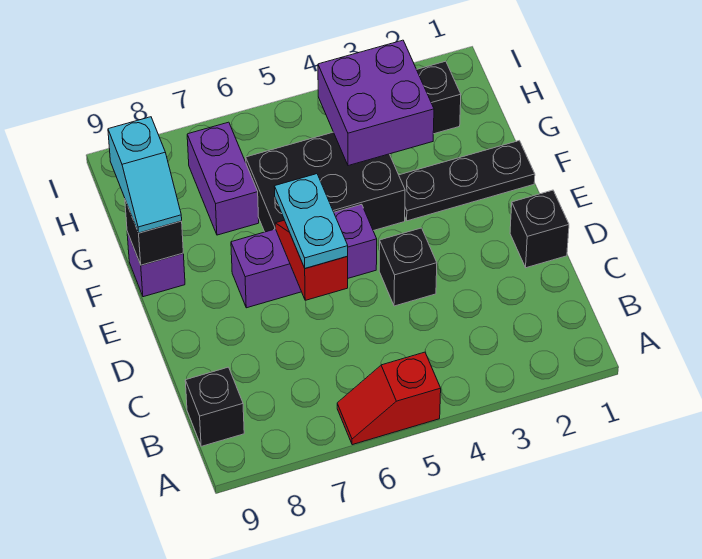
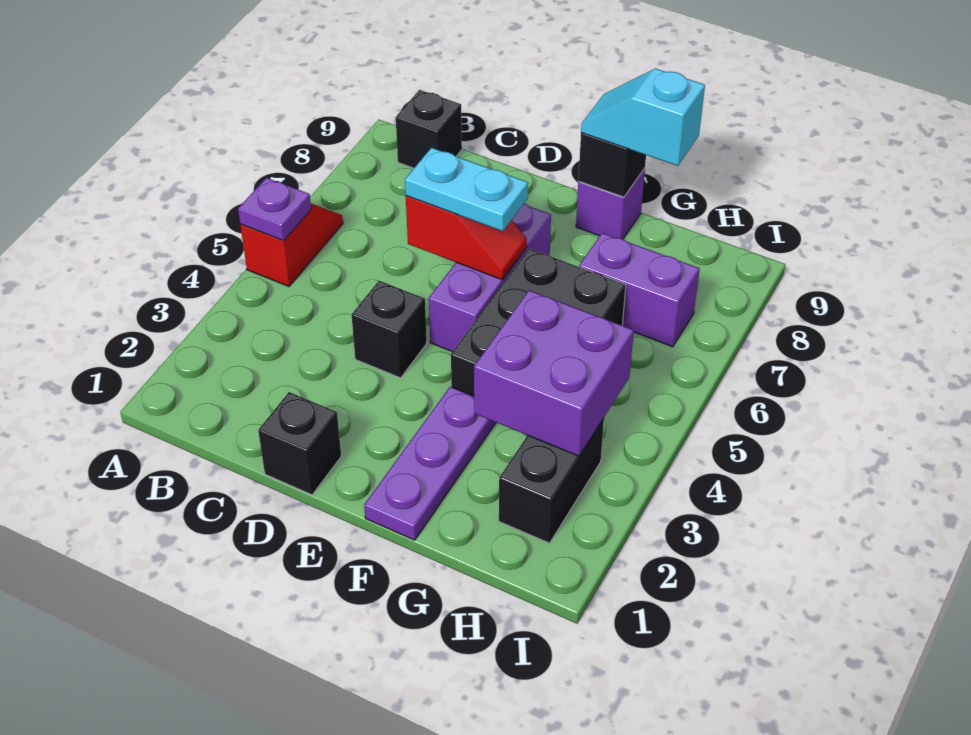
none -> purple plate A5 level 2
black plate F1:F3 level 1 -> purple plate F1:F3 level 1

